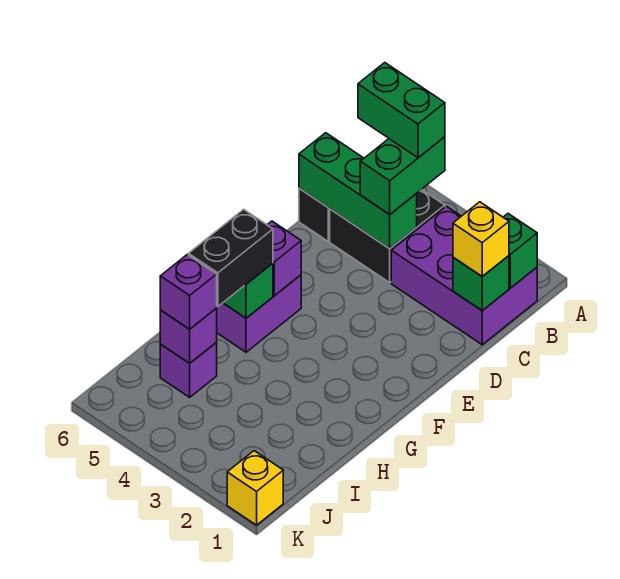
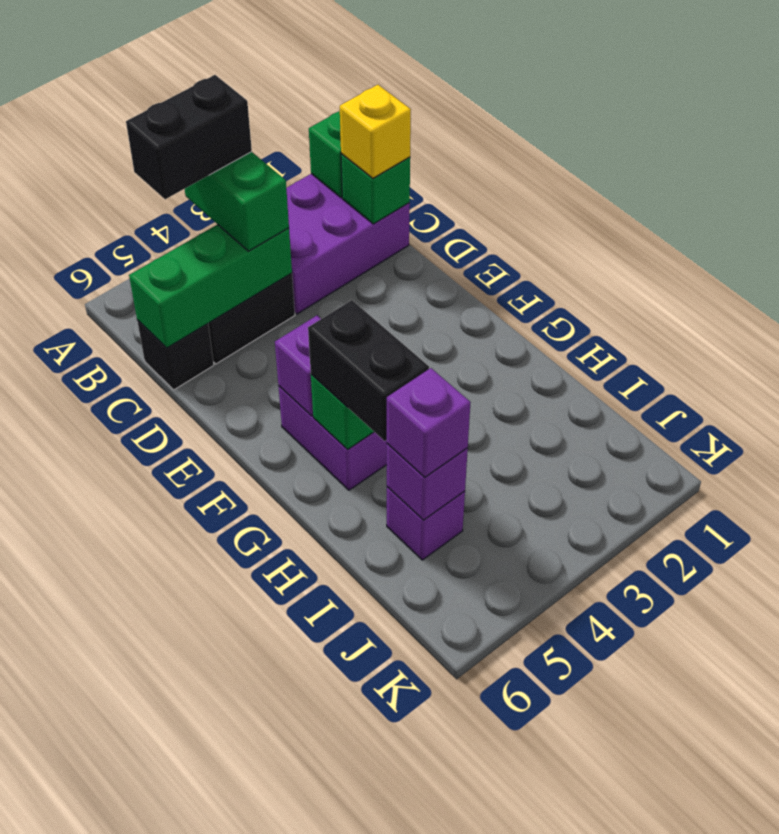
green brick B4:B5 level 4 -> black brick B4:B5 level 4
yellow brick K1 level 1 -> none

